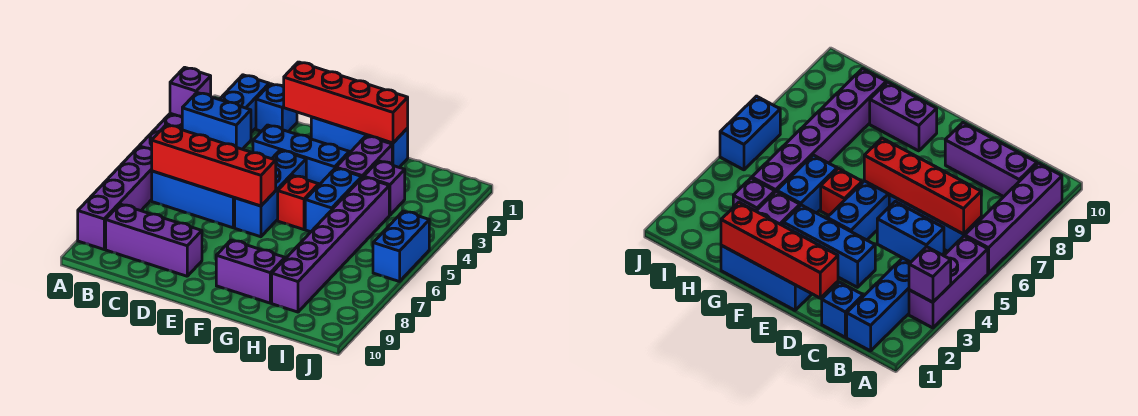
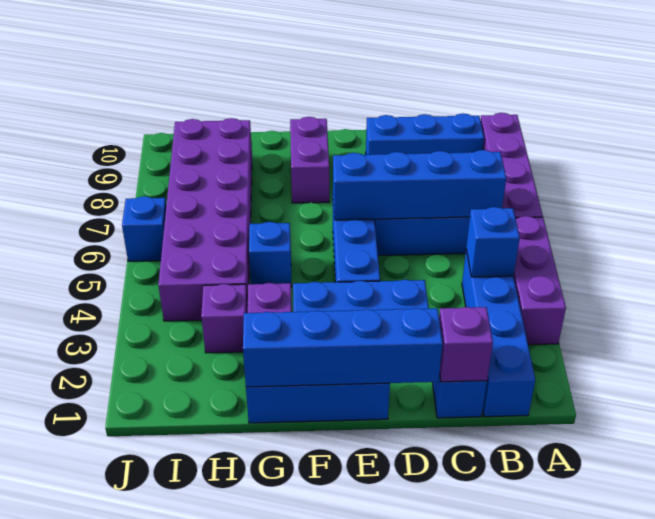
purple brick A3 level 2 -> purple brick C1 level 2
blue brick B4:C4 level 2 -> blue brick B4 level 2
red brick B6:E6 level 2 -> blue brick B6:E6 level 2
purple brick B9:D9 level 1 -> blue brick B9:D9 level 1
red brick D1:G1 level 2 -> blue brick D1:G1 level 2
red brick F5 level 1 -> none
purple brick F9:G9 level 1 -> purple brick F8:F9 level 1
blue brick G4:G5 level 1 -> blue brick G5 level 1
purple brick H4:H9 level 1 -> purple brick H4:I9 level 1
blue brick J5:J6 level 1 -> blue brick J6 level 1

